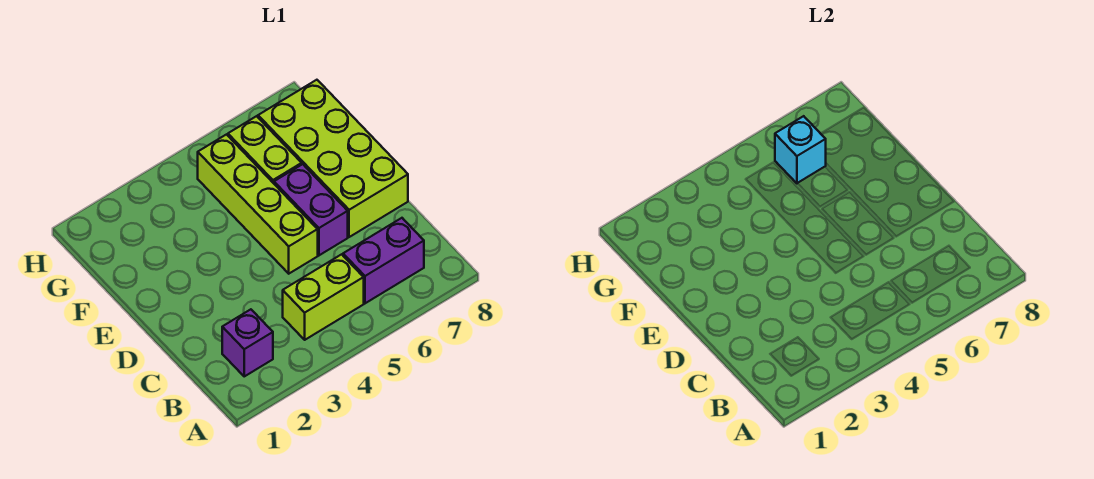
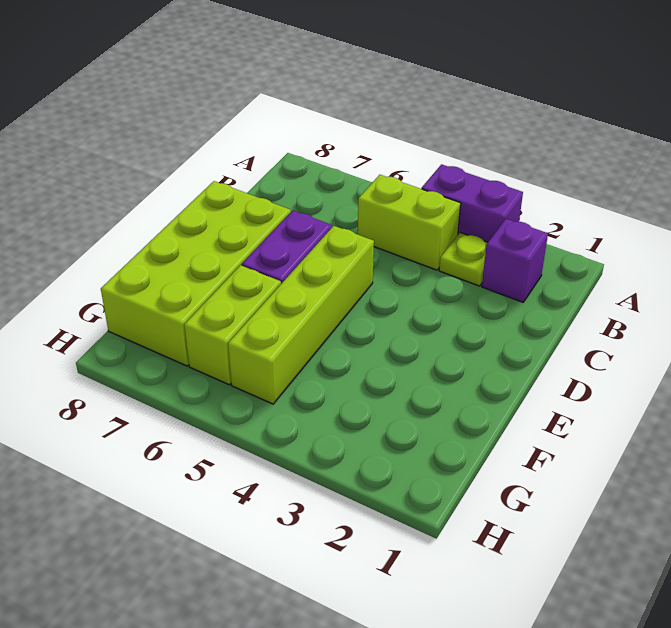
none -> lime plate B3 level 1
purple brick B6:B7 level 1 -> purple brick A3:A4 level 1
cyan brick G6 level 2 -> none

